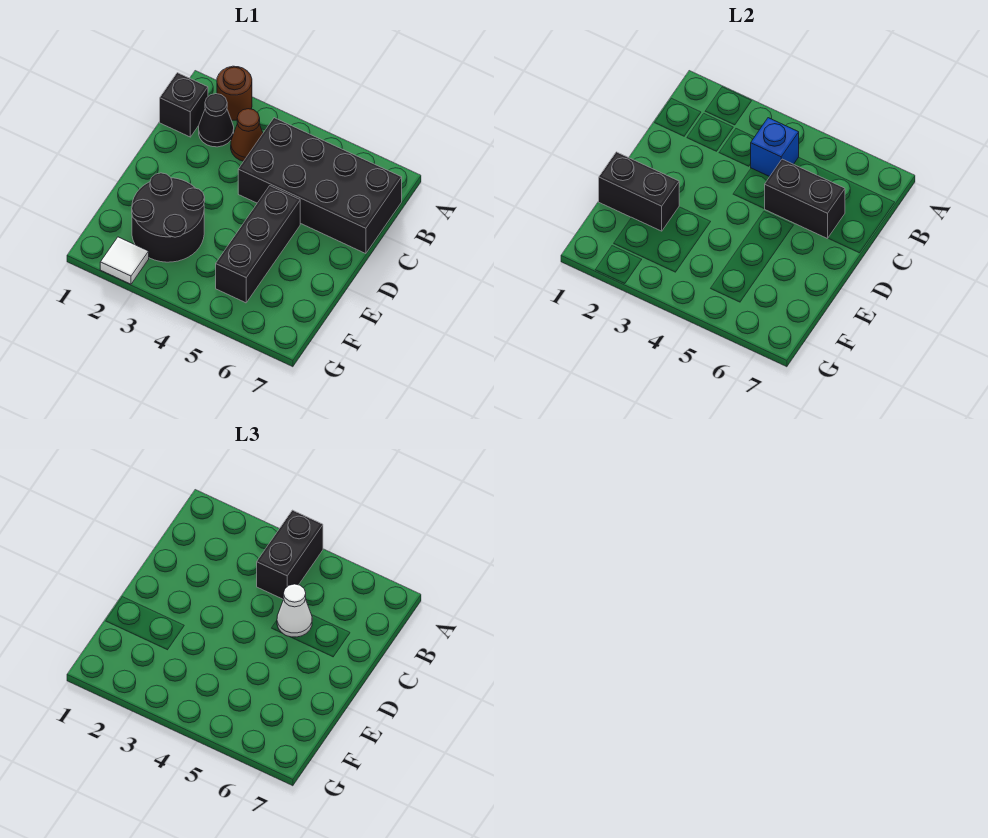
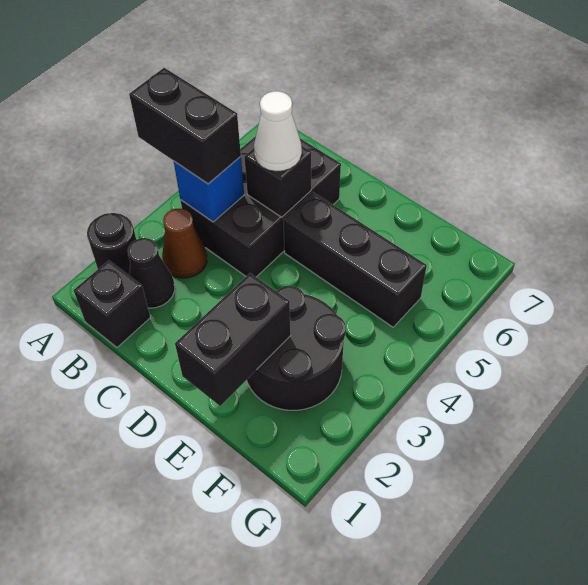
brown round brick A2 level 1 -> black round brick A2 level 1
black brick B4:C7 level 1 -> black brick B4:C6 level 1
black brick C5:C6 level 2 -> black brick C5 level 2
white tile G2 level 1 -> none

